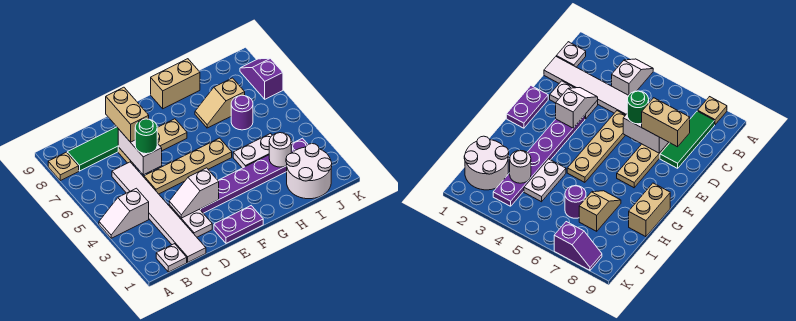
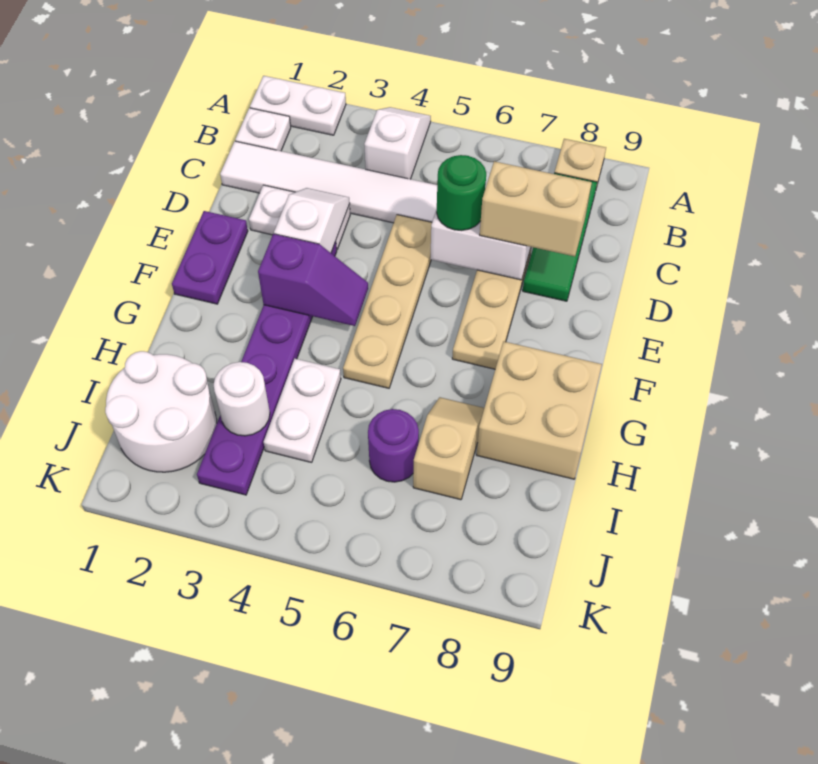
none -> white plate A1:A2 level 1
tan brick G9:H9 level 1 -> tan brick G8:H9 level 1
purple slope K7:K8 level 1 top 7 -> purple slope F3:F4 level 2 top 3

